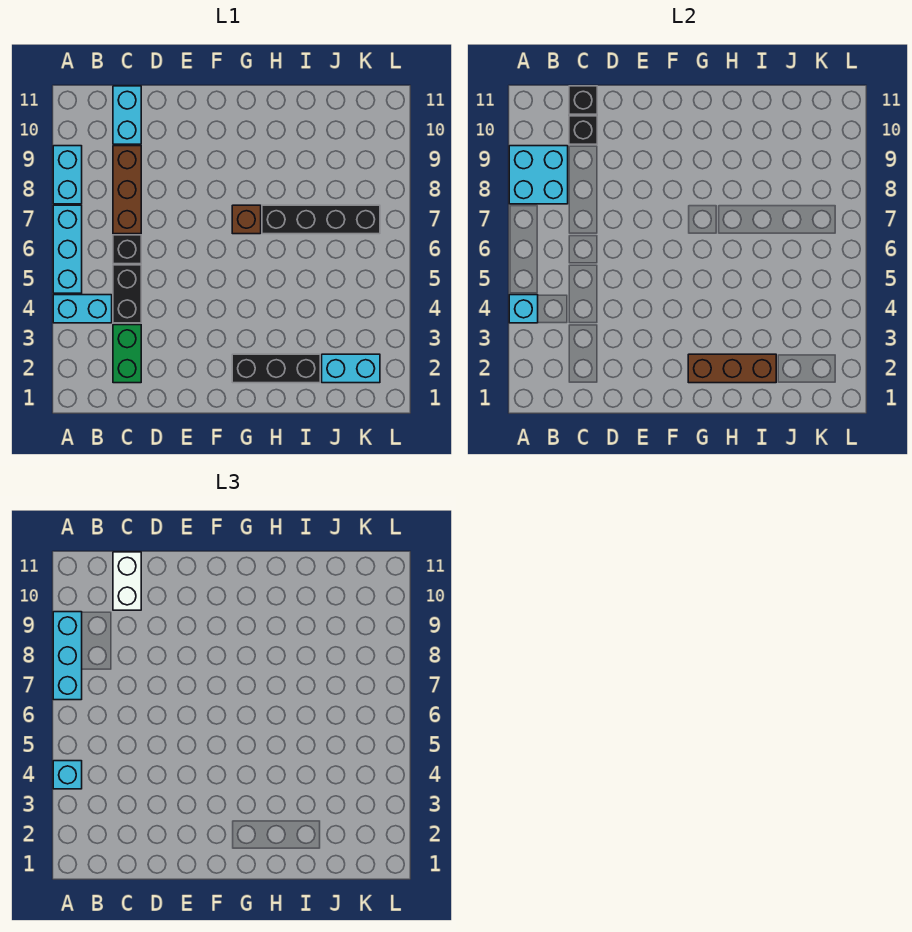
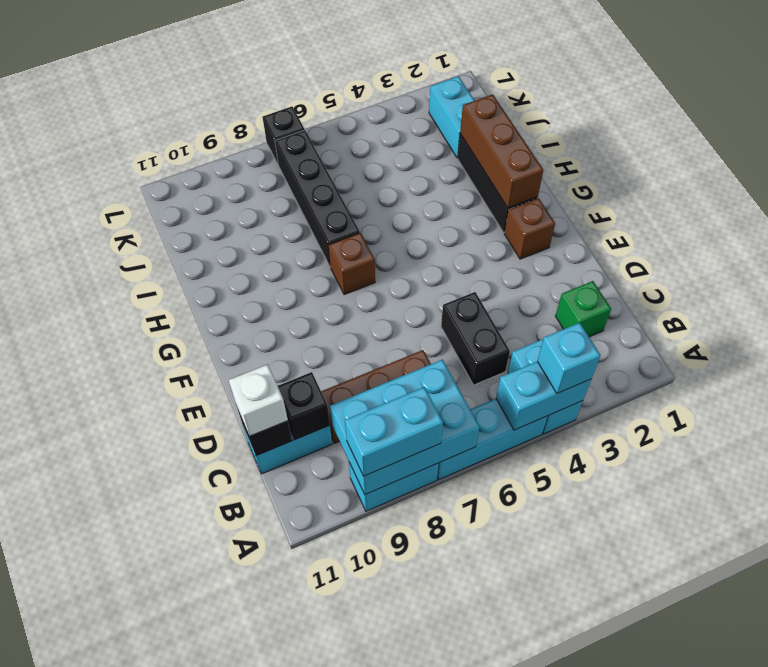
cyan brick A4 level 2 -> cyan brick A4:A5 level 2
cyan brick A7:A9 level 3 -> cyan brick A8:A9 level 3
cyan brick A8:B9 level 2 -> cyan brick A7:B9 level 2
green brick C2:C3 level 1 -> green brick C2 level 1
black brick C4:C5 level 1 -> black brick C5:D5 level 1
black brick C6 level 1 -> black brick L7 level 1
white brick C10:C11 level 3 -> white brick C11 level 3
none -> brown brick F2 level 1

